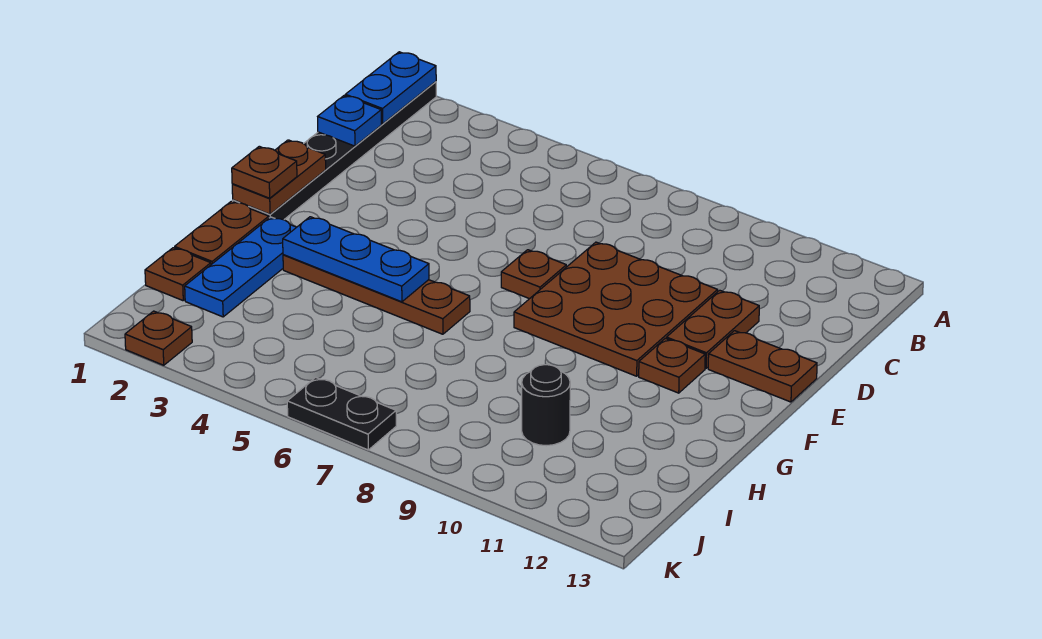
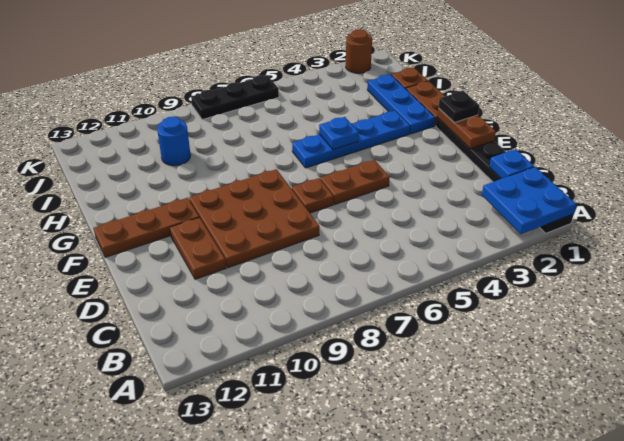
blue plate A1:B1 level 2 -> blue plate A1:B2 level 2
brown plate E12:E13 level 1 -> brown plate E5:E6 level 1
brown plate F1 level 3 -> black plate F1 level 3
brown plate F11 level 1 -> brown plate F11:F13 level 1
brown plate G3:G6 level 1 -> blue plate G3:G6 level 1
blue plate G3:G5 level 2 -> blue plate G5 level 2
black round brick I10 level 1 -> blue round brick I10 level 1
brown plate K2 level 1 -> brown round brick K2 level 1
black plate K6:K7 level 1 -> black plate K6:K8 level 1

